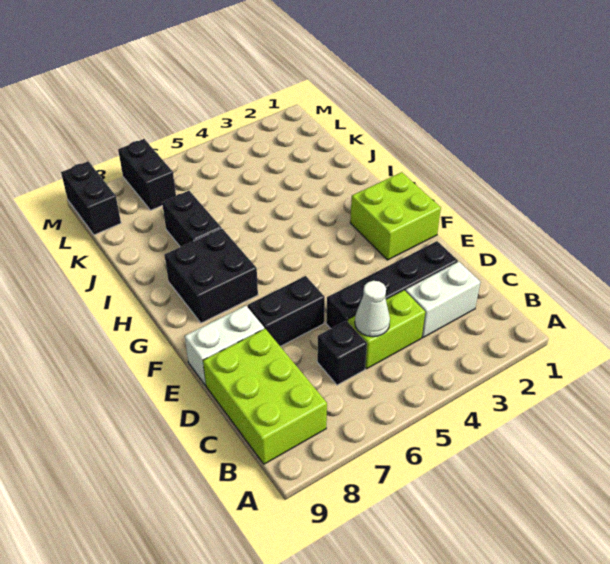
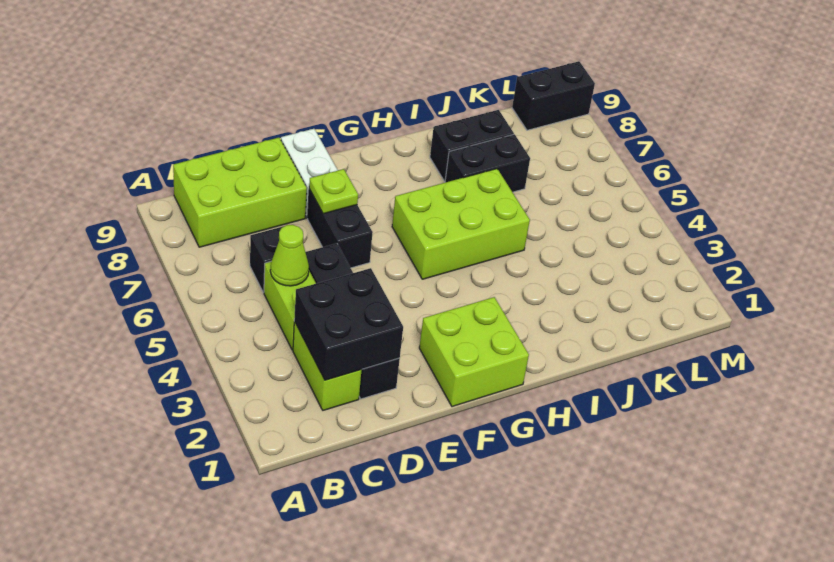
white brick C2:C3 level 1 -> lime brick C2:C3 level 1
white cone C5 level 2 -> lime cone C5 level 2
none -> lime plate E7 level 2
none -> lime brick G5:I6 level 1
black brick G7:H8 level 1 -> black brick C2:D3 level 2
black brick L7:M7 level 1 -> black brick I8:J8 level 1

